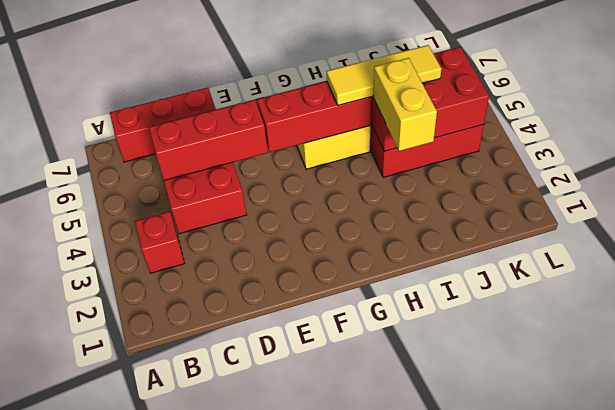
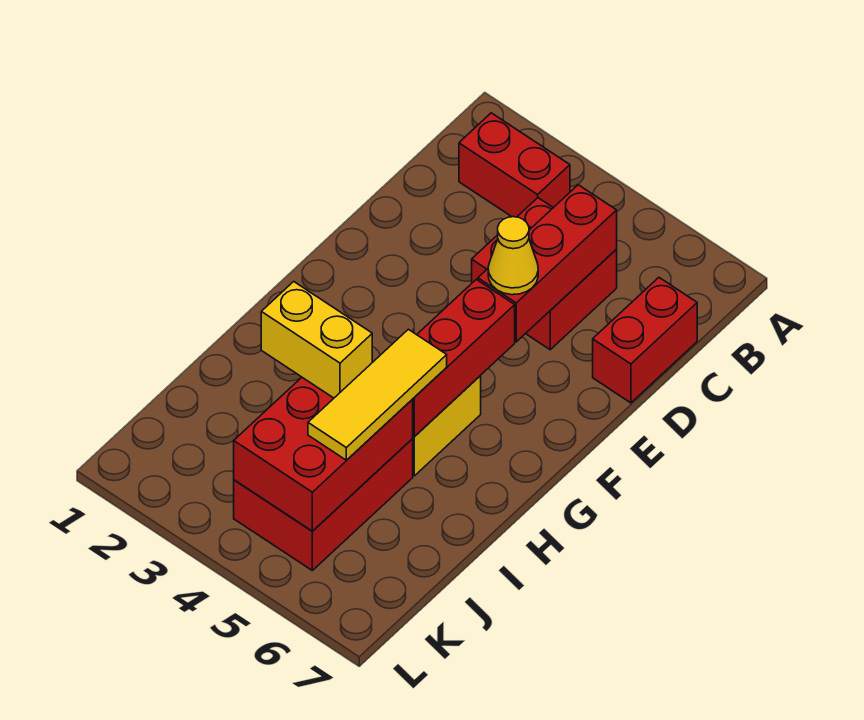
red brick B3 level 1 -> red brick B2:B3 level 1
red brick B7:D7 level 1 -> red brick C7:D7 level 1
none -> yellow cone E5 level 3

